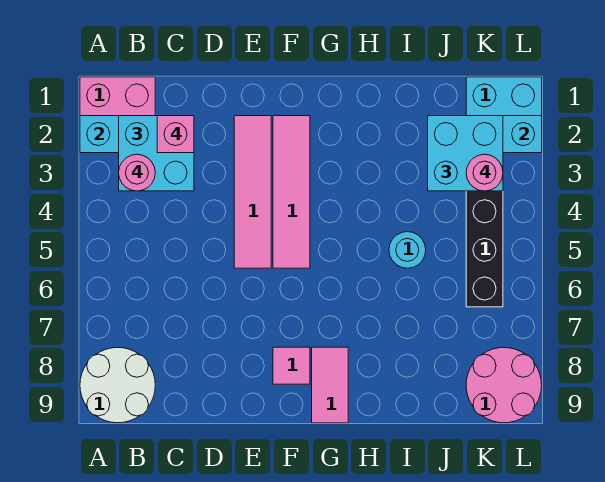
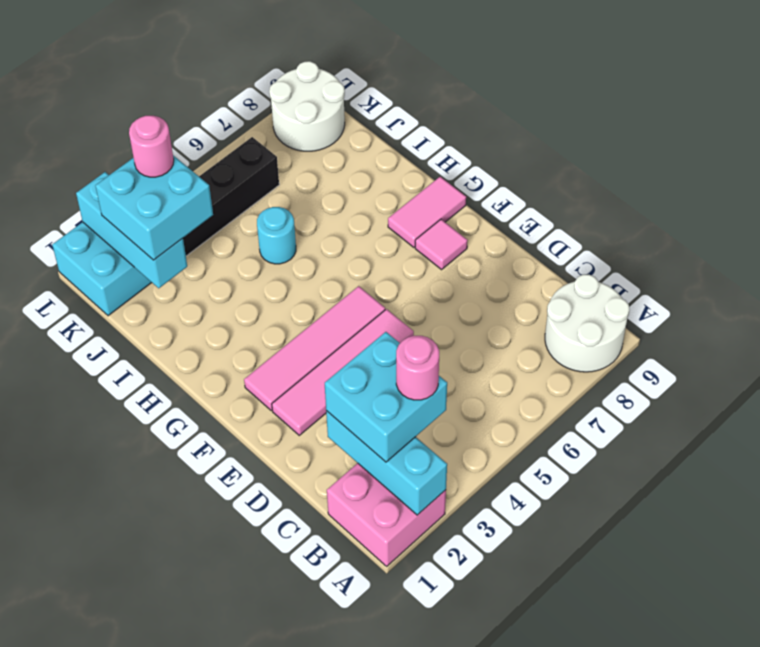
pink brick C2 level 4 -> none
pink round brick K8:L9 level 1 -> white round brick K8:L9 level 1

